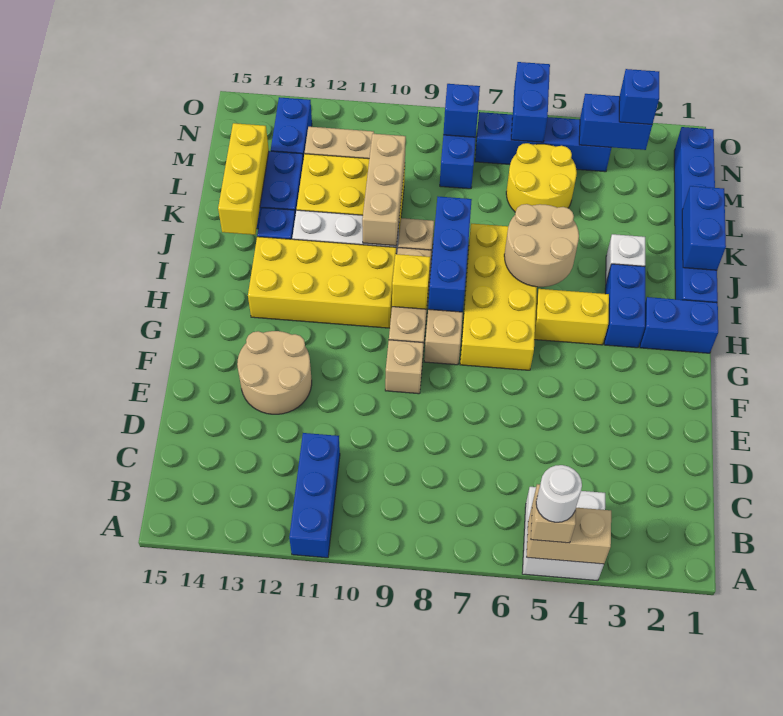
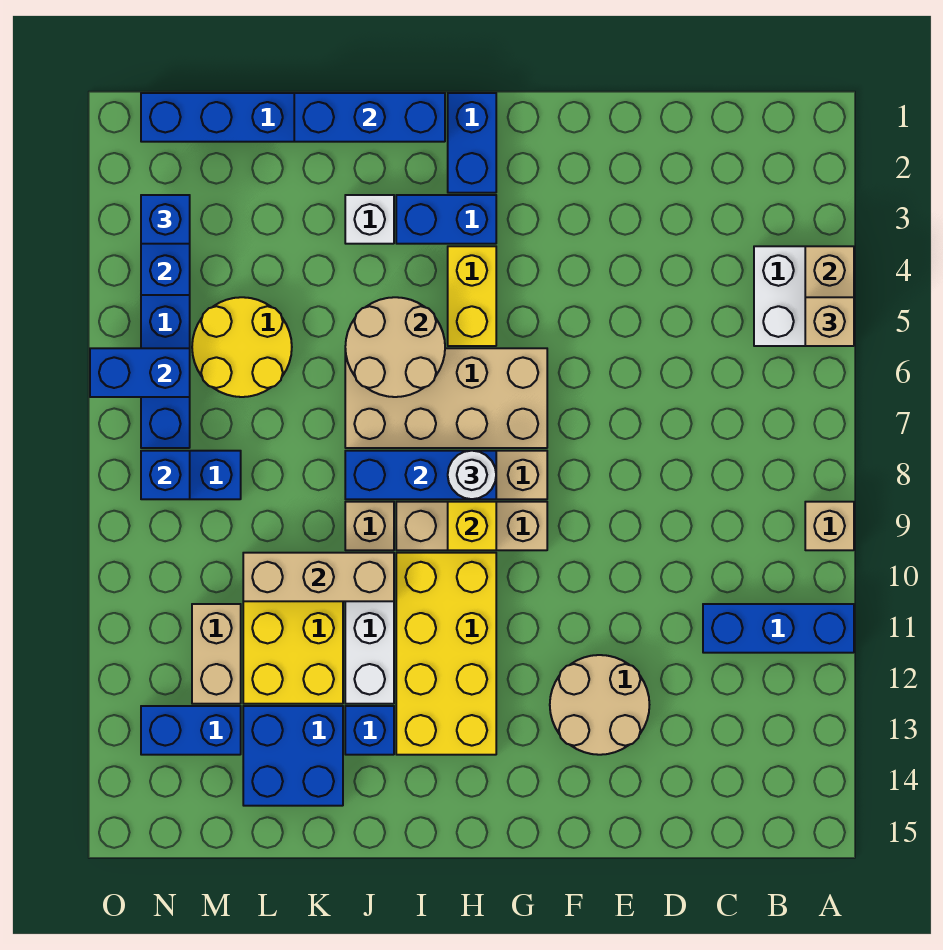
white round brick A5 level 4 -> white round brick H8 level 3
tan brick F9 level 1 -> tan brick A9 level 1
yellow brick G6:J7 level 1 -> tan brick G6:J7 level 1
blue brick J1:K1 level 2 -> blue brick I1:K1 level 2
yellow brick J14:L14 level 2 -> none

